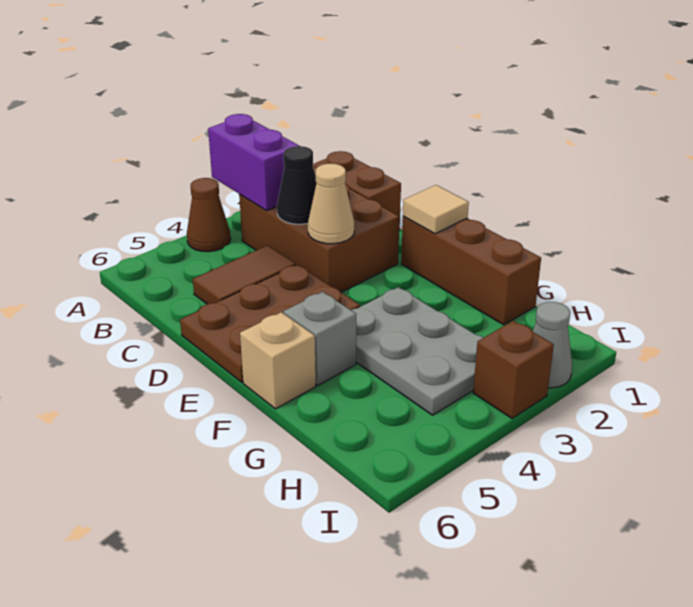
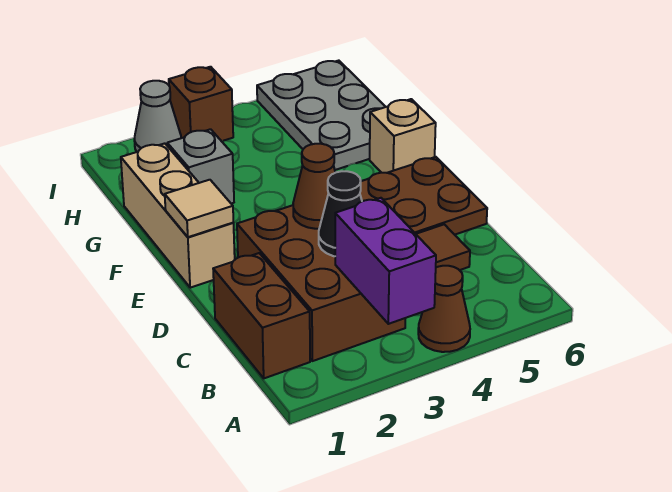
tan cone D3 level 2 -> brown cone D3 level 2
brown brick E1:G1 level 1 -> tan brick E1:G1 level 1
grey plate F3:H4 level 1 -> grey plate G5:I6 level 1
grey brick F5 level 1 -> grey brick G2 level 1

